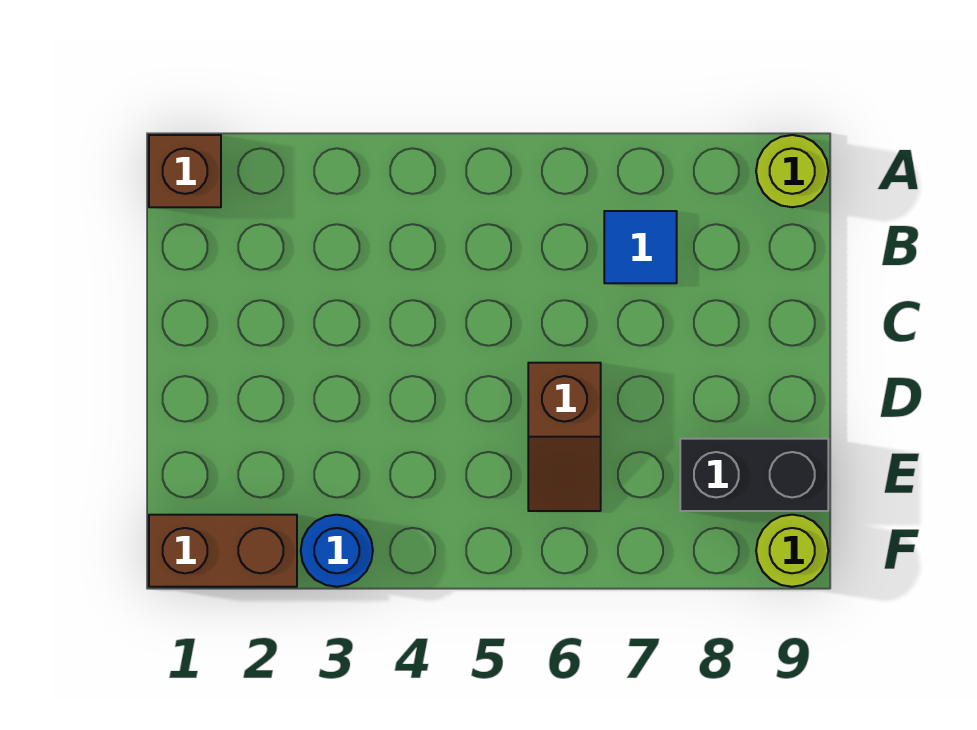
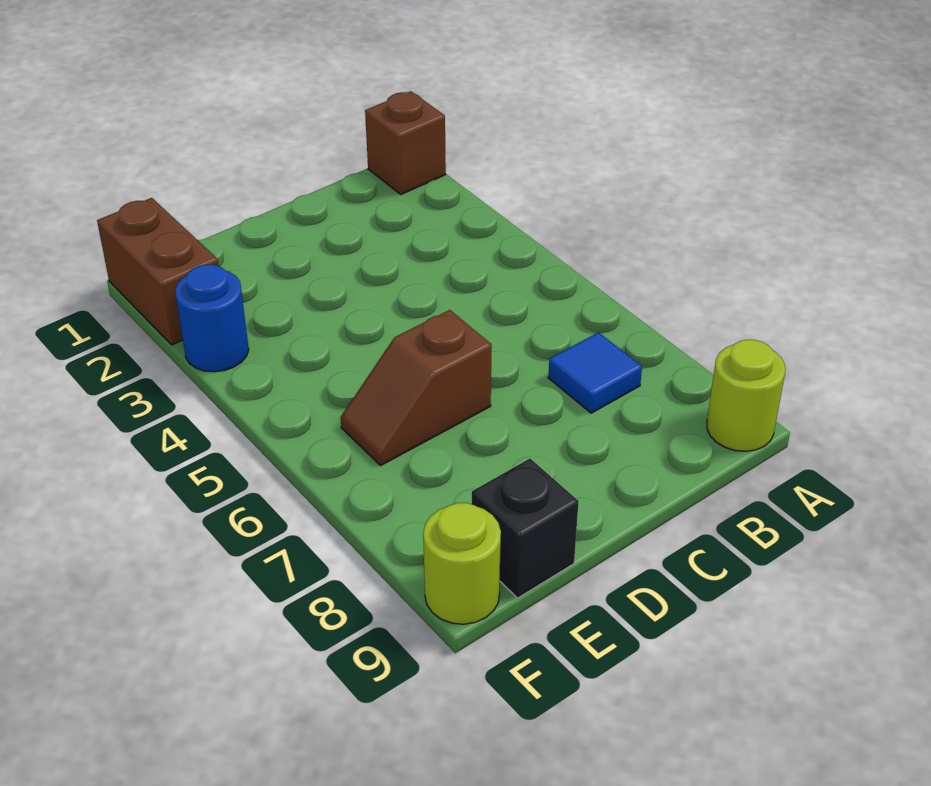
black brick E8:E9 level 1 -> black brick E9 level 1

